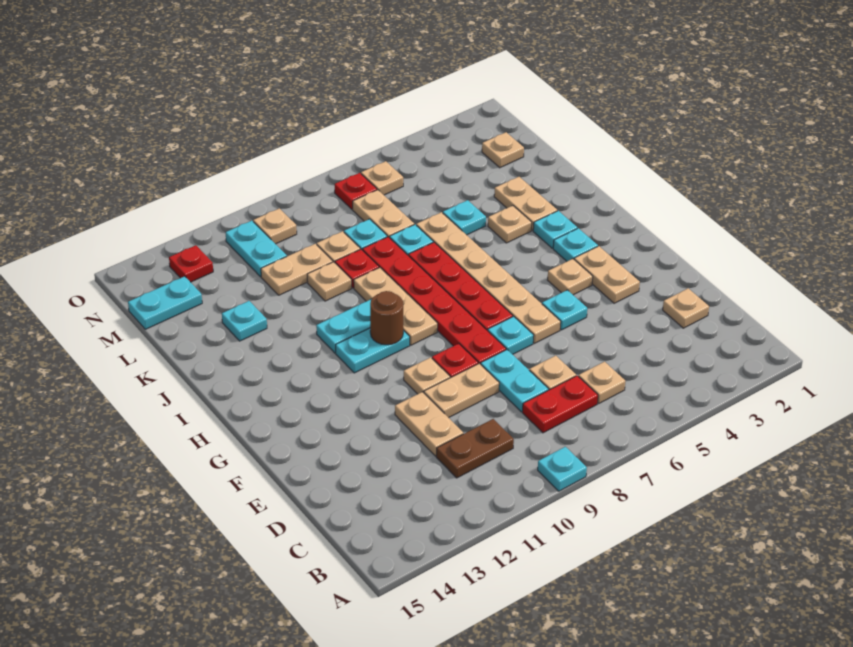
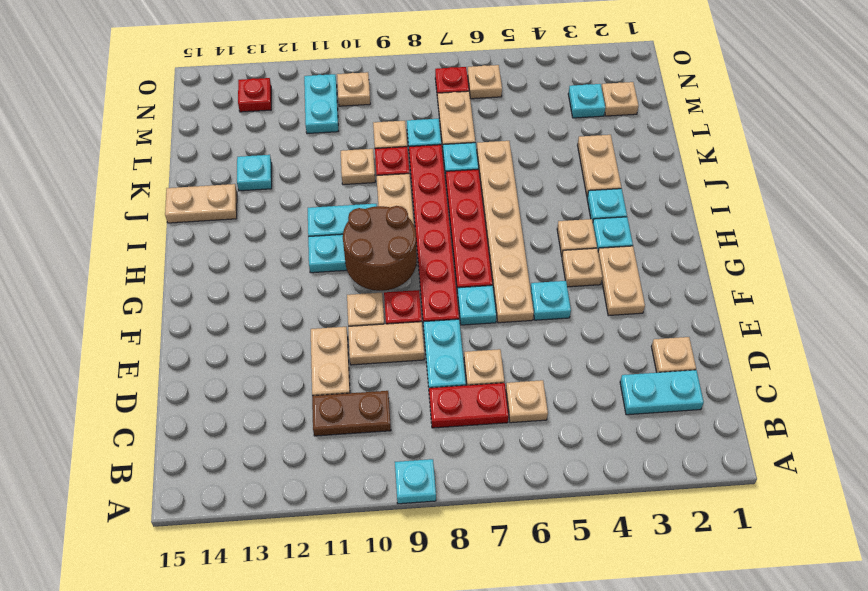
brown round brick H10 level 2 -> brown round brick G9:H10 level 2
tan plate J4 level 1 -> tan plate H4 level 1
cyan plate K5 level 1 -> cyan plate M3 level 1
tan plate L10:L11 level 1 -> tan plate J14:J15 level 1
cyan plate M14:M15 level 1 -> cyan plate C2:C3 level 1

